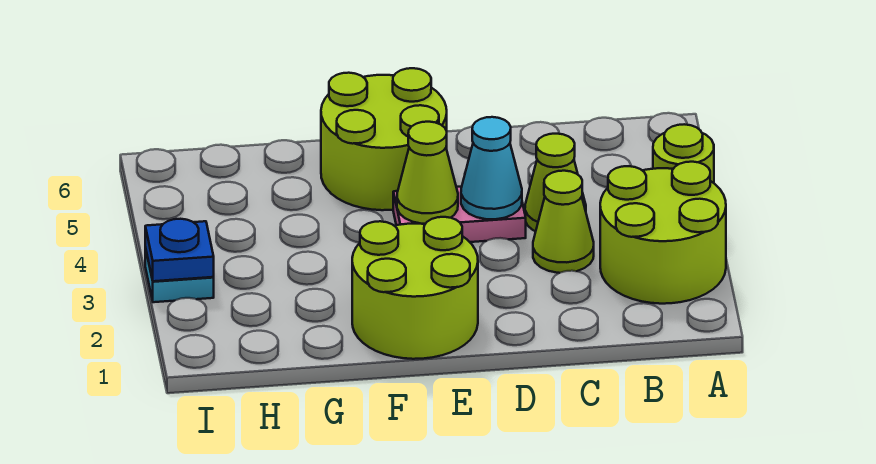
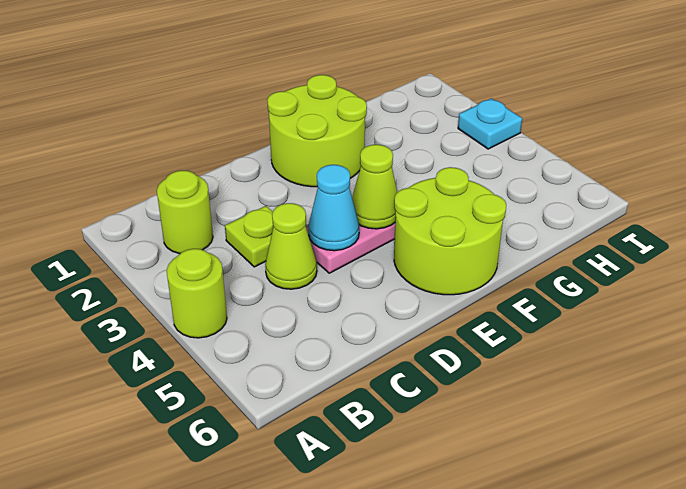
lime round brick A2:B3 level 1 -> lime round brick B2 level 1
lime cone C3 level 1 -> lime plate C3 level 1
blue plate I3 level 2 -> none

